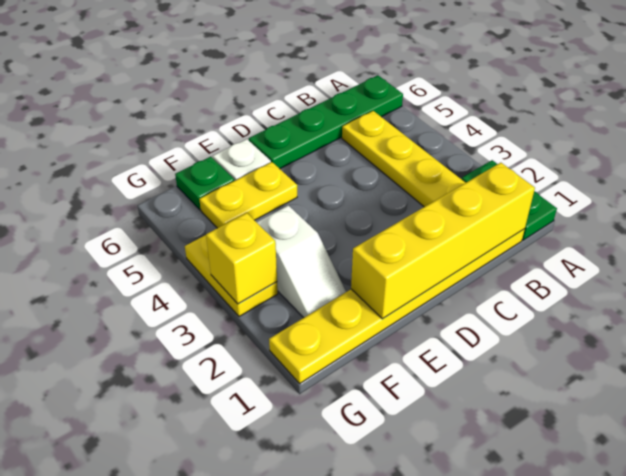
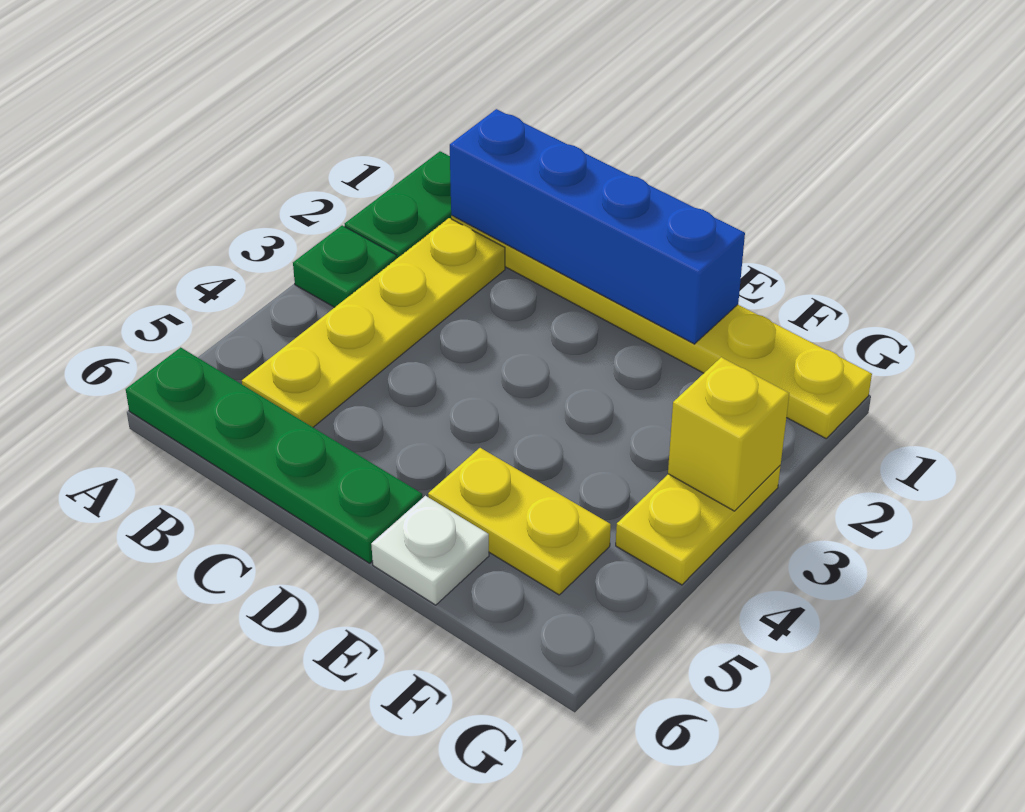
yellow brick B1:E1 level 2 -> blue brick B1:E1 level 2
white slope F2:F3 level 1 top 3 -> none
green plate F6 level 1 -> green plate A3 level 1

